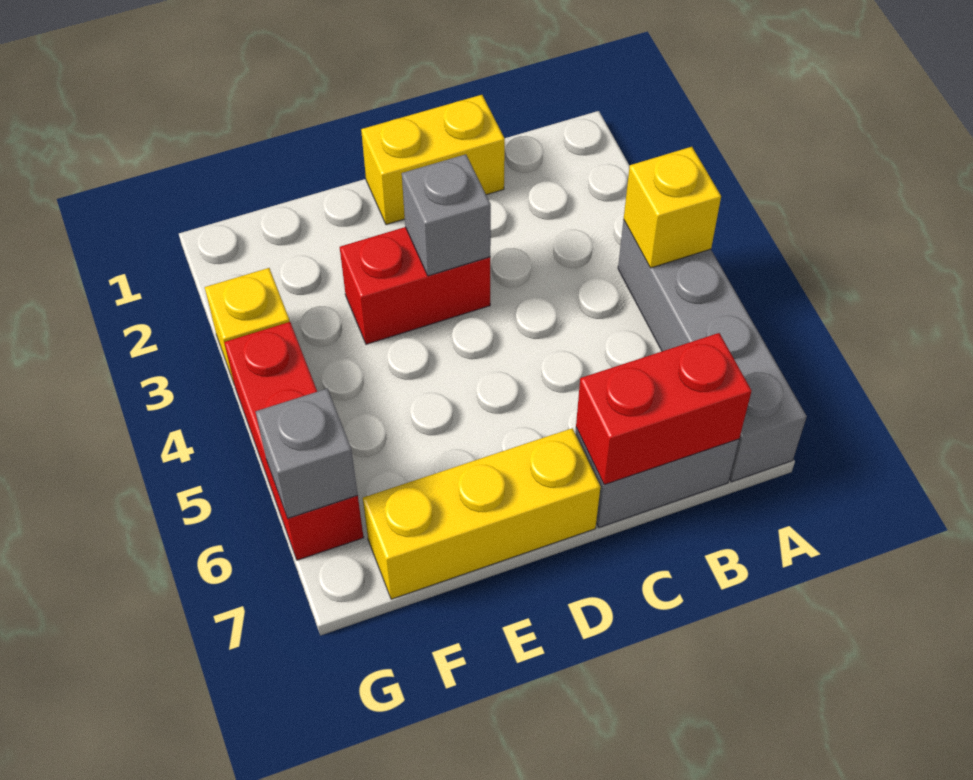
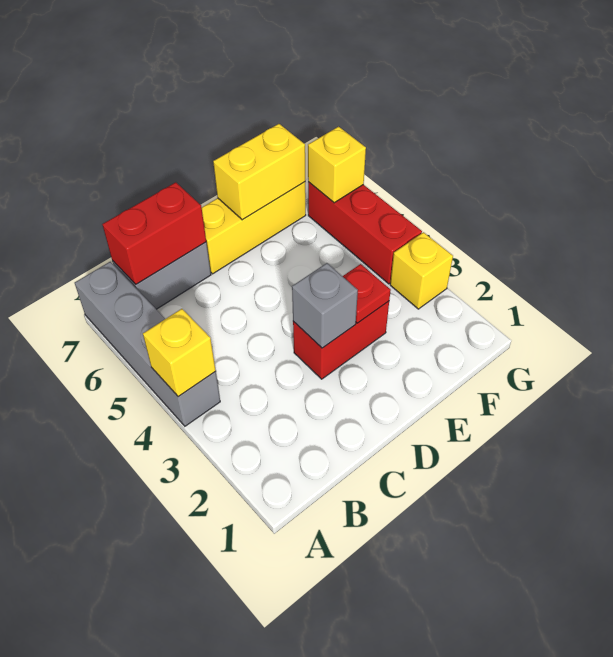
yellow brick C1:D1 level 1 -> yellow brick E7:F7 level 2
none -> red plate E3 level 2
grey brick G6 level 2 -> yellow brick G6 level 2

